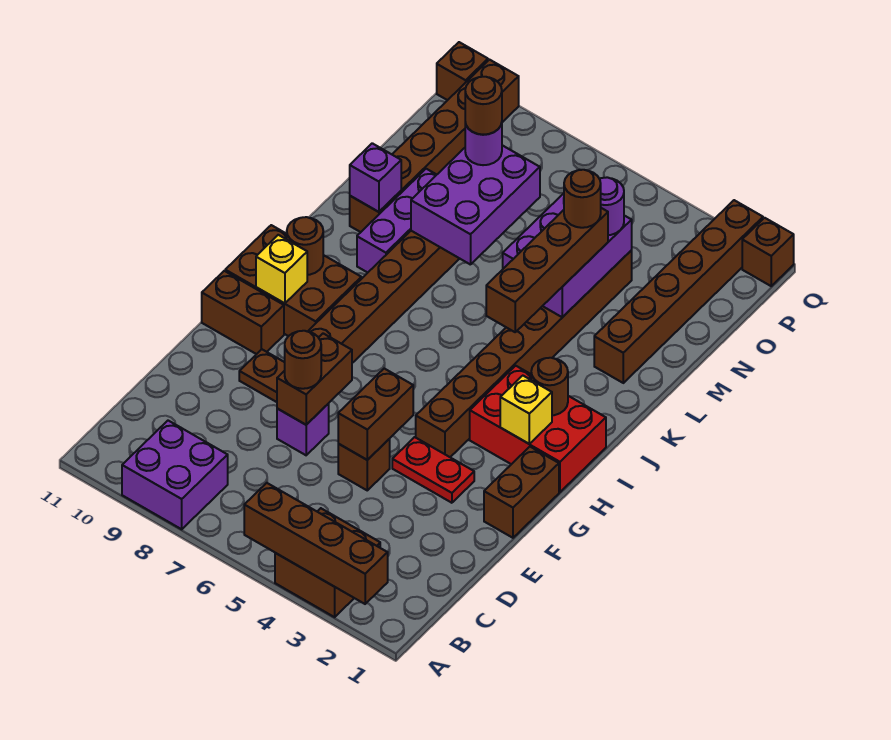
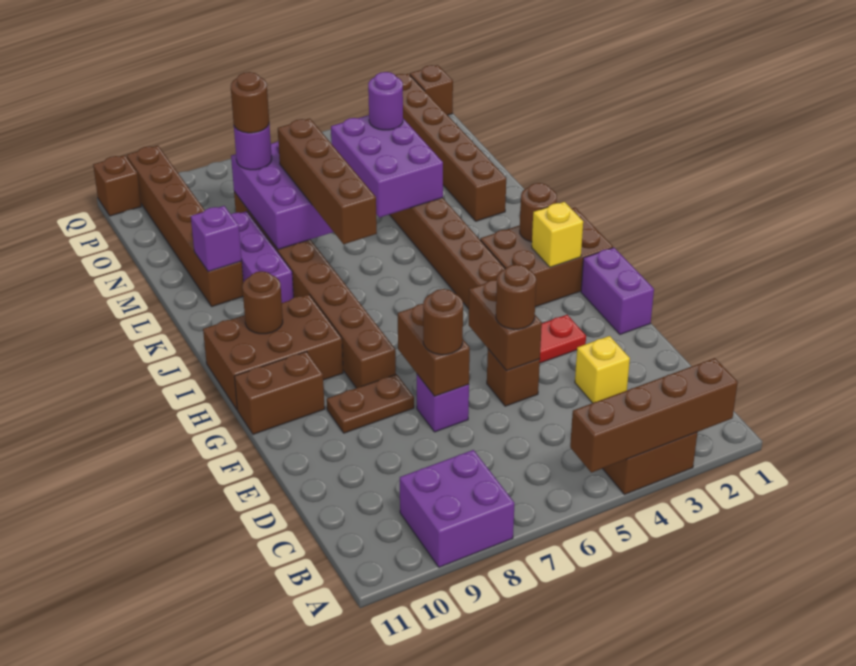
brown brick F1:G1 level 1 -> purple brick F1:G1 level 1
red brick H1:I3 level 1 -> brown brick H1:I3 level 1
yellow brick H10 level 2 -> yellow brick D3 level 1
brown brick J4:M4 level 3 -> brown brick J7:M7 level 3
brown round brick M4 level 4 -> brown round brick E5 level 3

